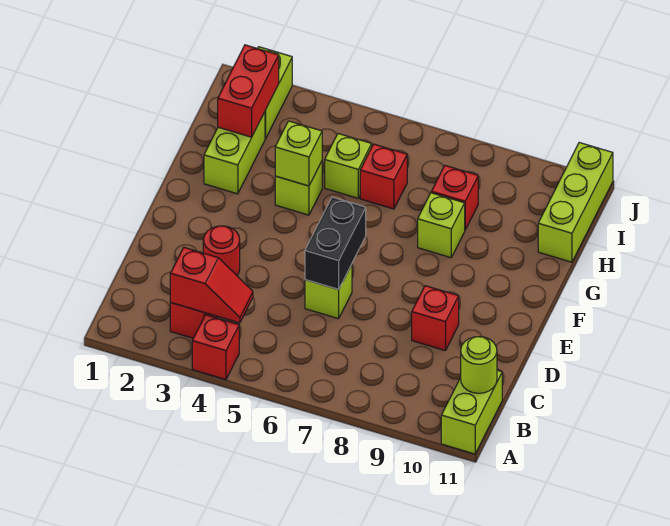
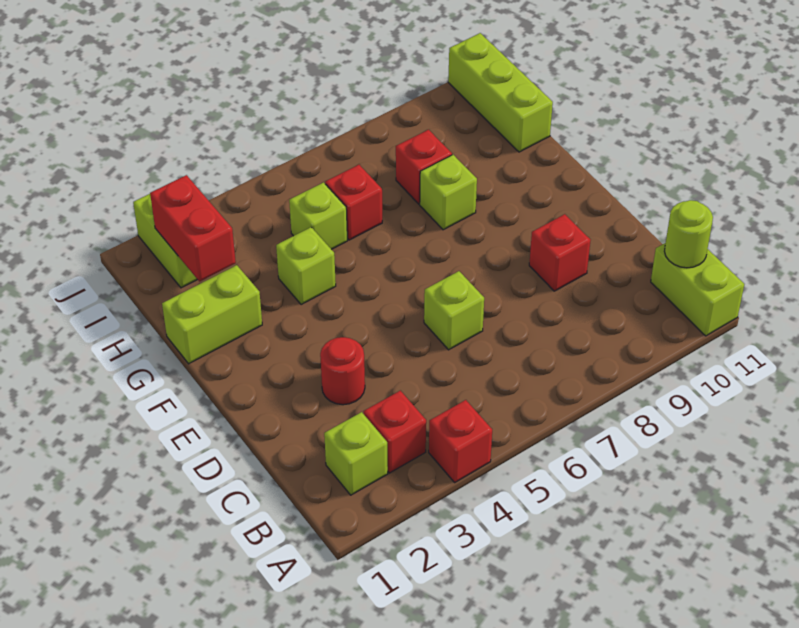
red slope B3:B4 level 2 top 3 -> none
black brick D6:E6 level 2 -> none
lime brick G2:H2 level 1 -> lime brick G1:G2 level 1
lime brick G4 level 2 -> lime brick B2 level 1

